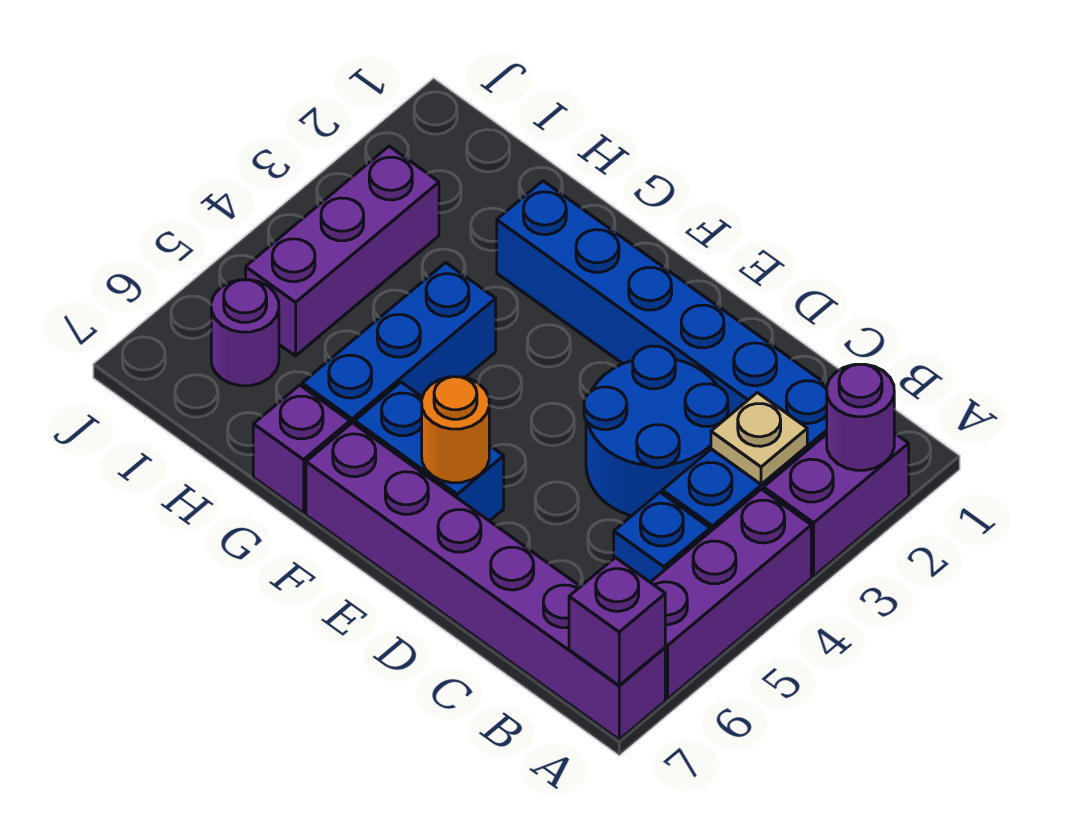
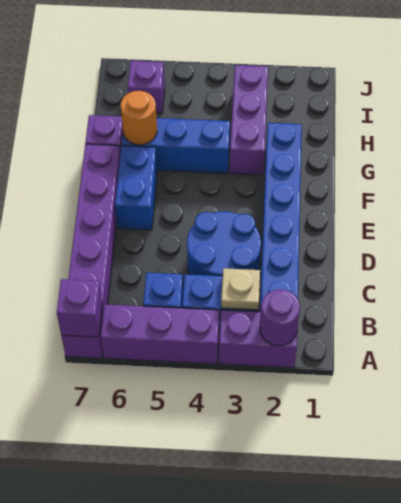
orange round brick E6 level 2 -> orange round brick G6 level 2
purple brick I3:I5 level 1 -> purple brick G3:I3 level 1
purple round brick I6 level 1 -> purple brick I6 level 1

